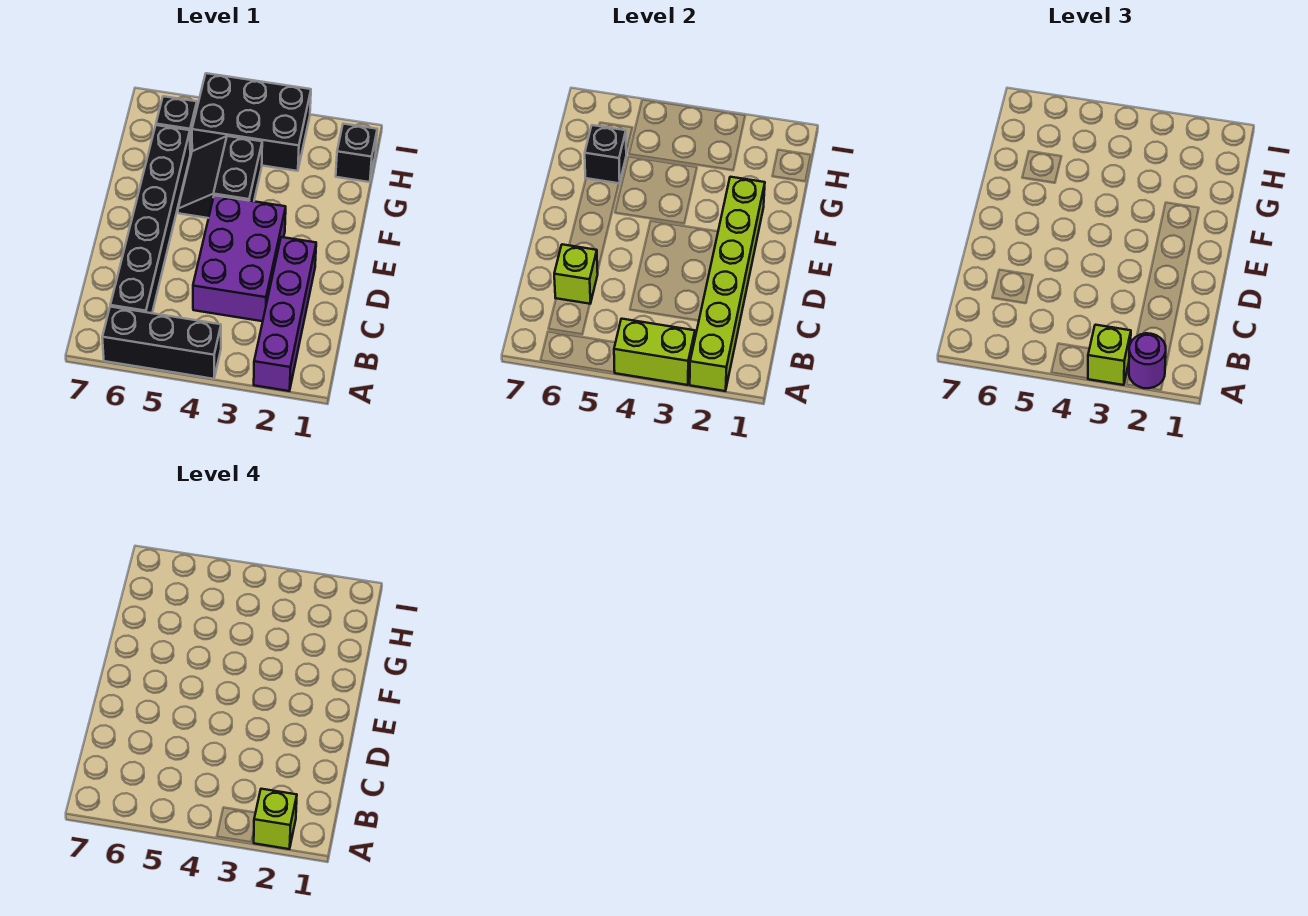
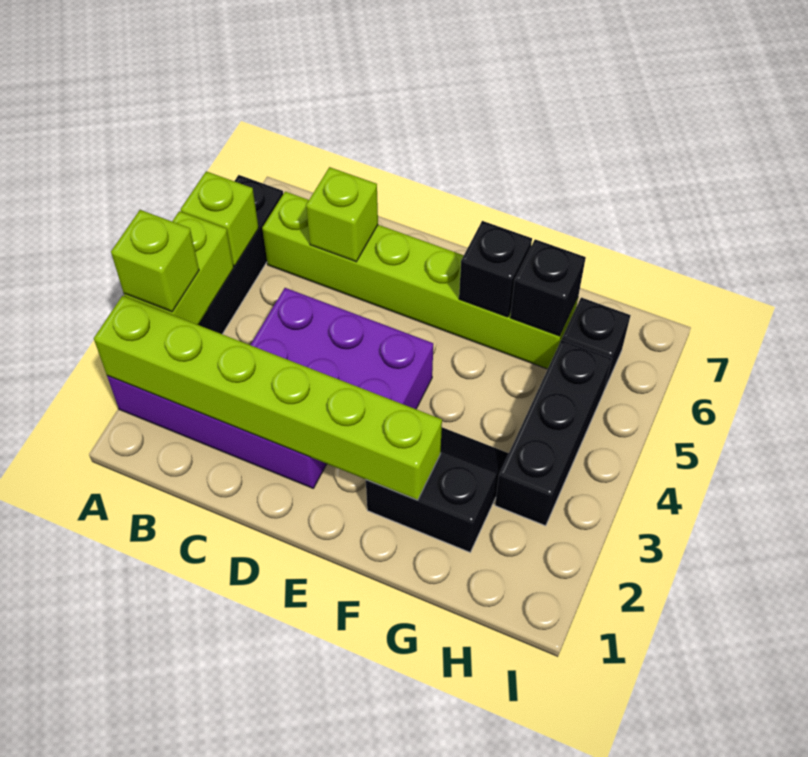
purple round brick A2 level 3 -> none
lime brick A2 level 4 -> lime brick A5 level 2
black brick B6:G6 level 1 -> lime brick B6:G6 level 1
black slope F4:G5 level 1 top 4 -> black slope F2:G3 level 1 top 2
black brick H1 level 1 -> black brick F6 level 2
black brick H3:I5 level 1 -> black brick H3:H5 level 1

